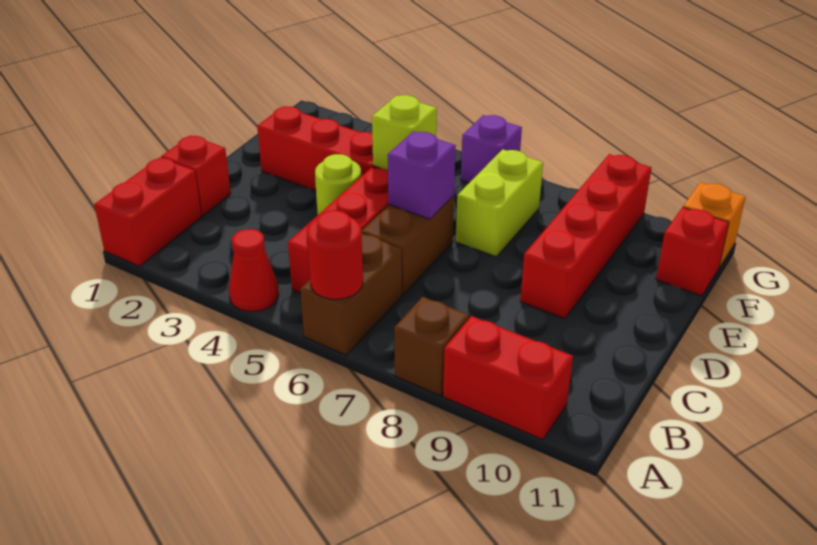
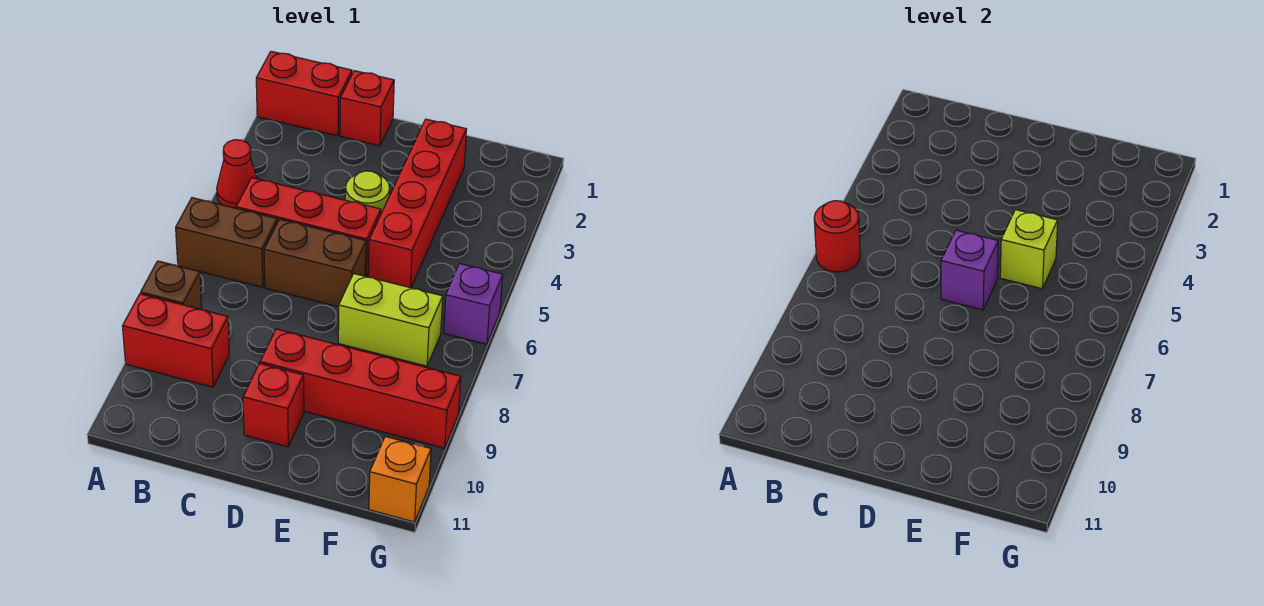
red brick A9:A10 level 1 -> red brick A9:B9 level 1
red brick F11 level 1 -> red brick D10 level 1

